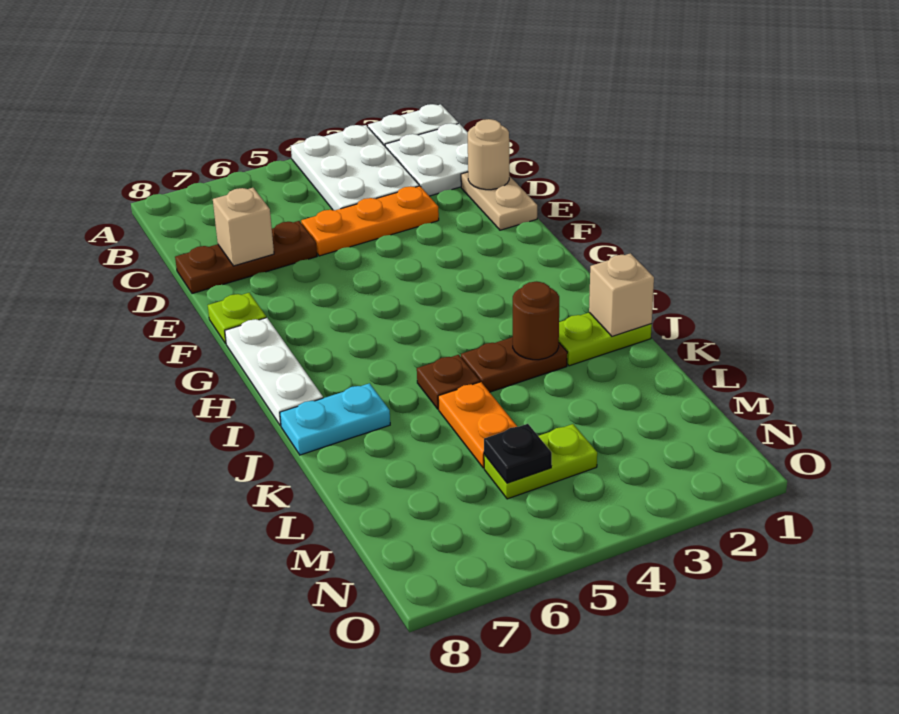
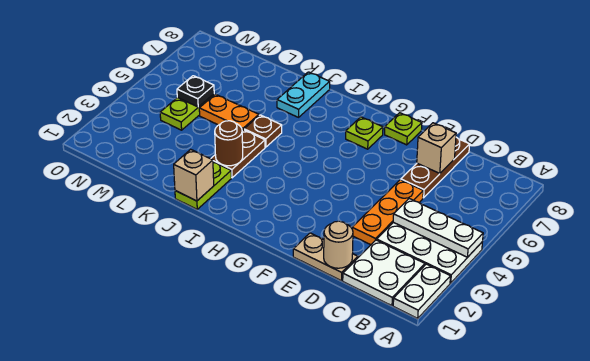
none -> lime plate G7 level 1
white plate G8:I8 level 1 -> white plate A4:C4 level 2

